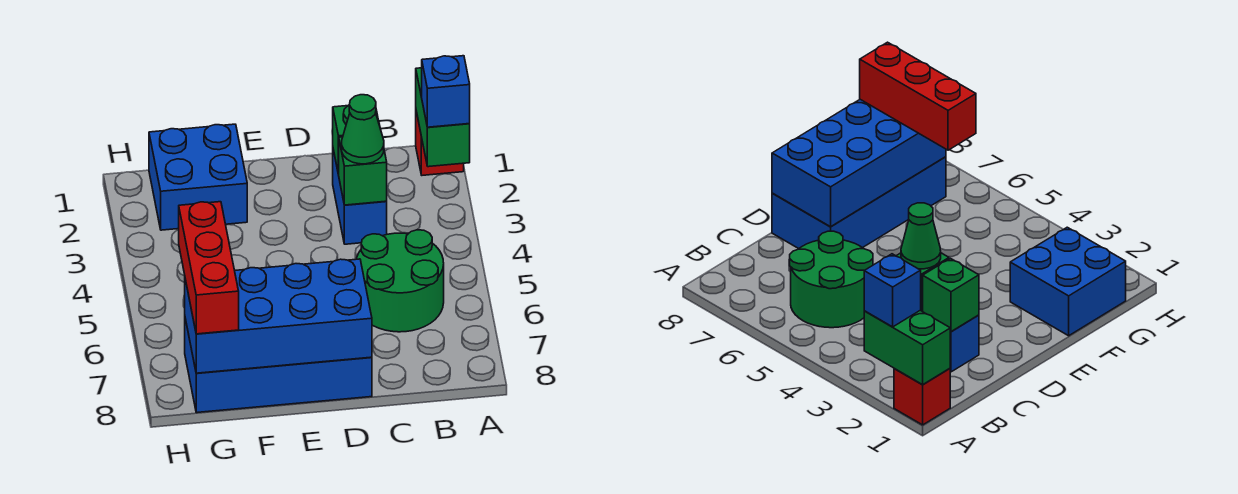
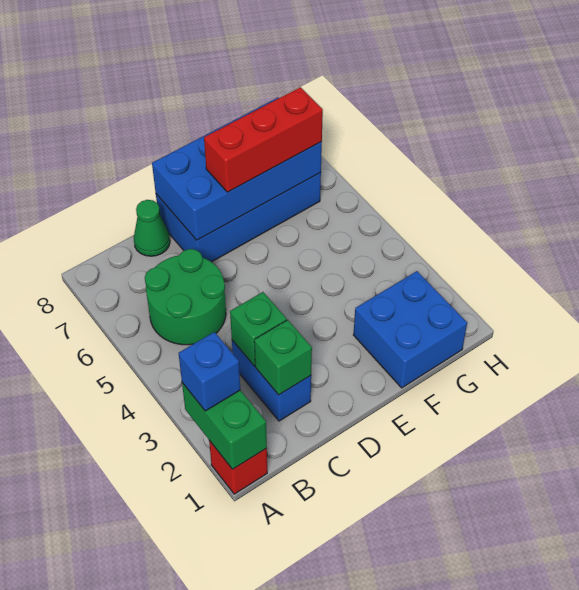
green cone C3 level 3 -> green cone C8 level 1
red brick G6:G8 level 3 -> red brick E7:G7 level 3

